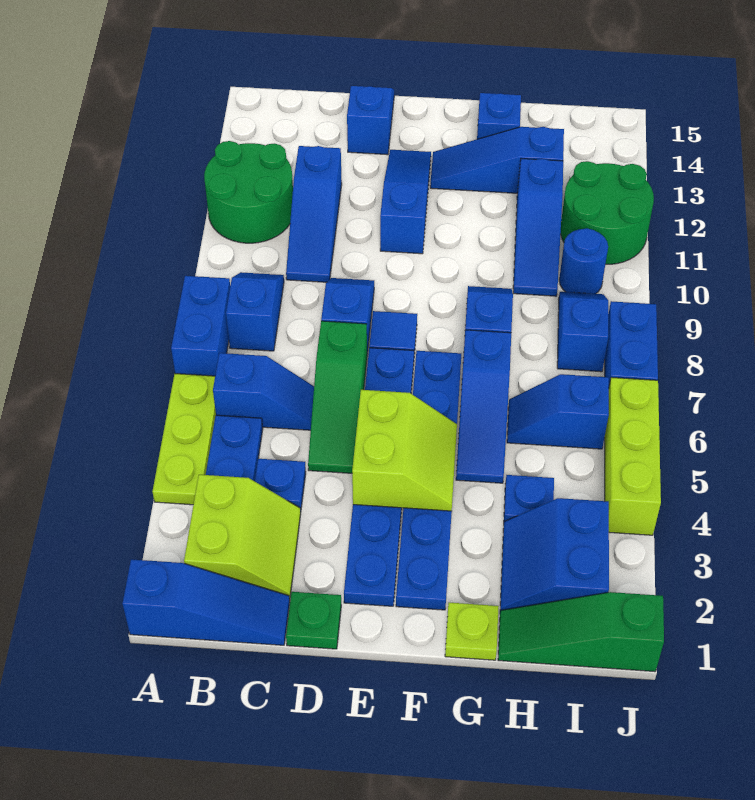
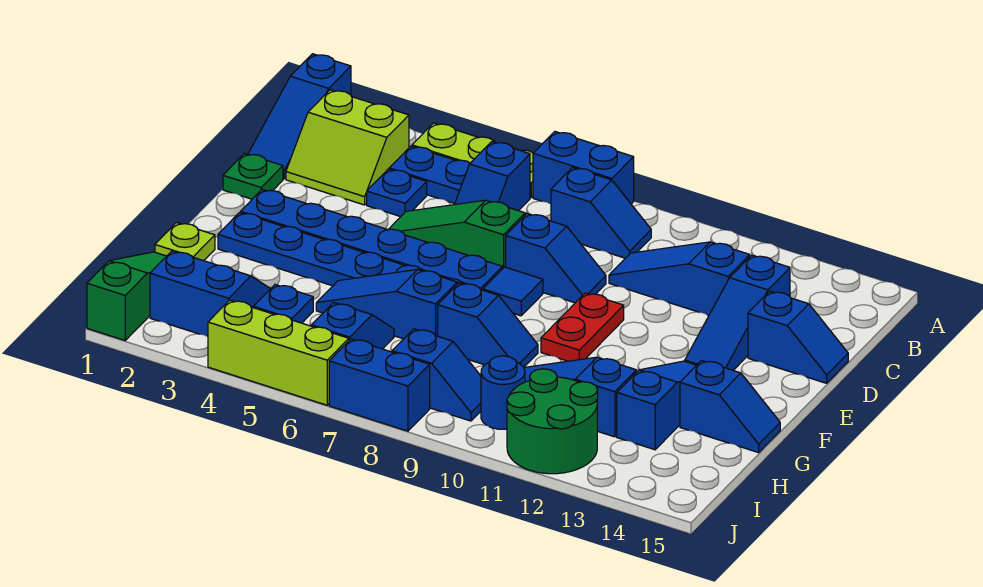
green round brick A11:B12 level 1 -> none
lime slope E4:F5 level 2 top E -> none
none -> red plate E10:F10 level 1
blue slope E11:E13 level 1 top 11 -> blue slope C13:E13 level 1 top C

